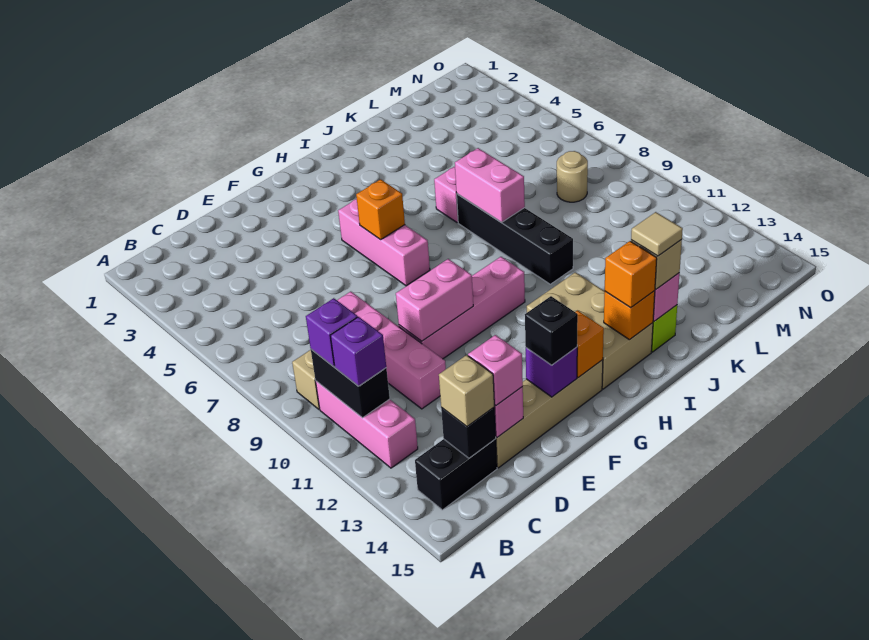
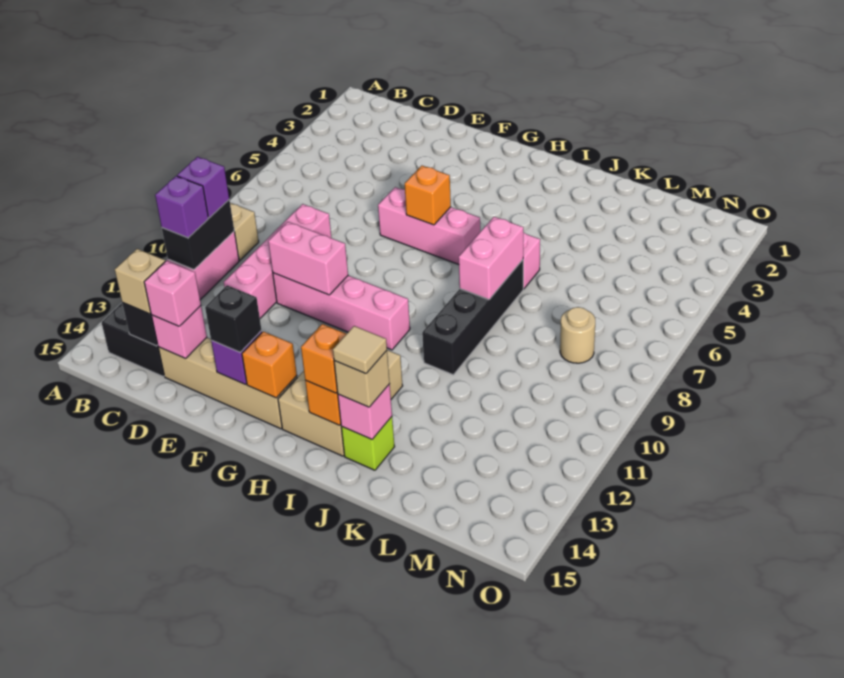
pink brick G5:G7 level 1 -> pink brick F6:H6 level 1

